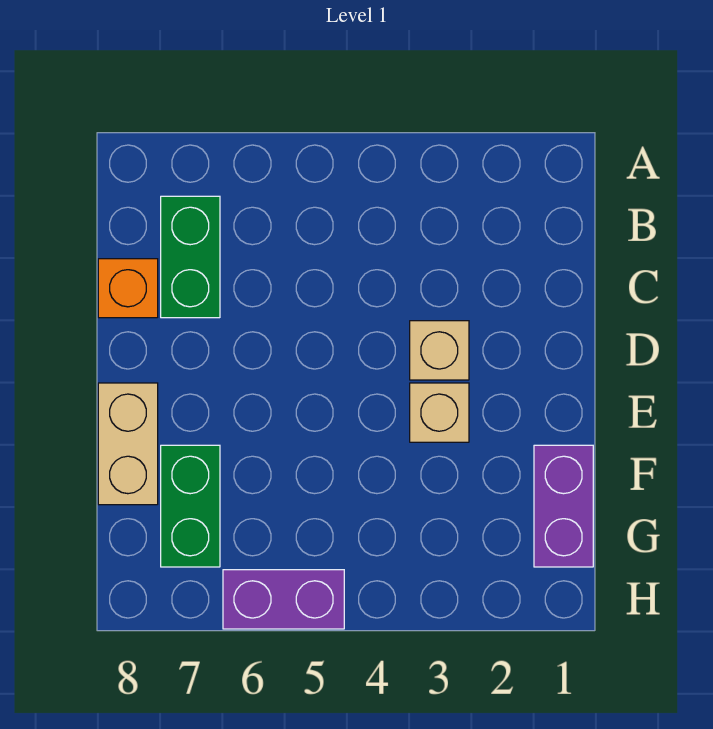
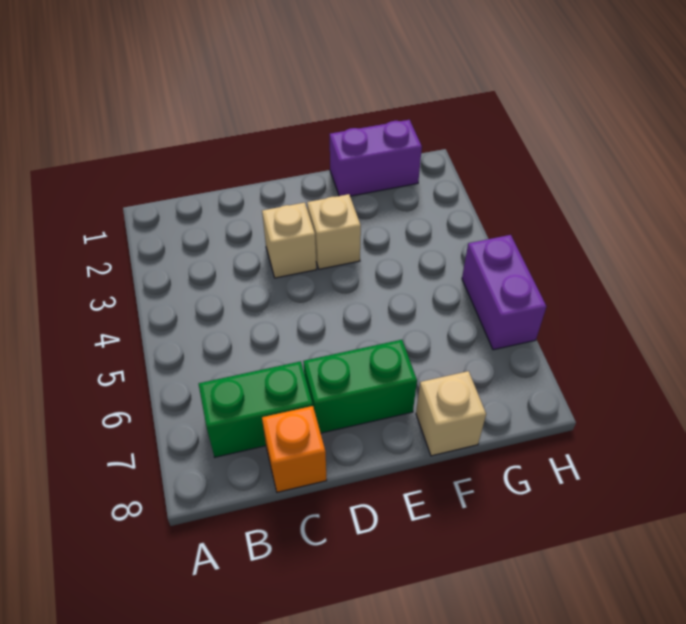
tan brick E8:F8 level 1 -> tan brick F8 level 1
green brick F7:G7 level 1 -> green brick D7:E7 level 1

